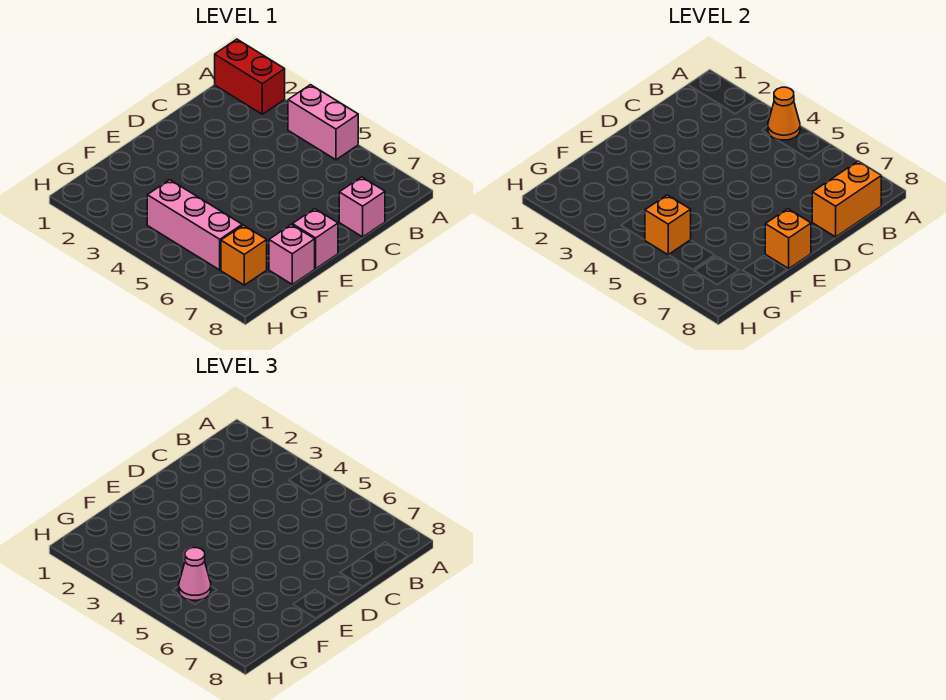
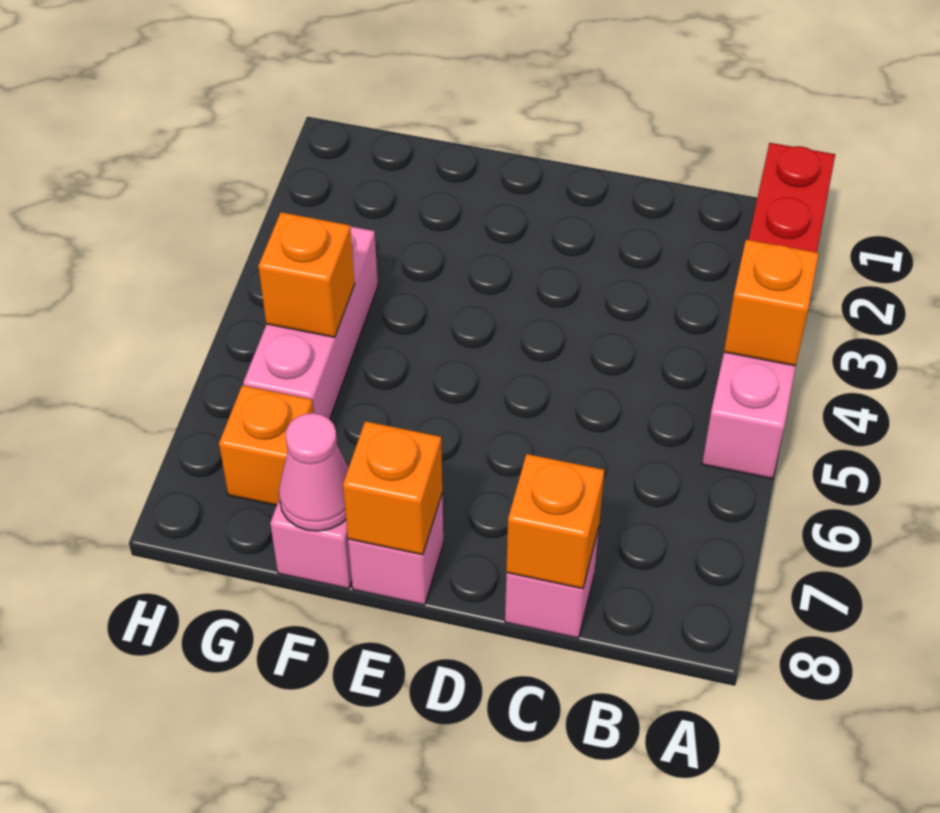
orange cone A4 level 2 -> orange brick A4 level 2
orange brick B8:C8 level 2 -> orange brick C8 level 2
pink cone G5 level 3 -> pink cone F8 level 2

